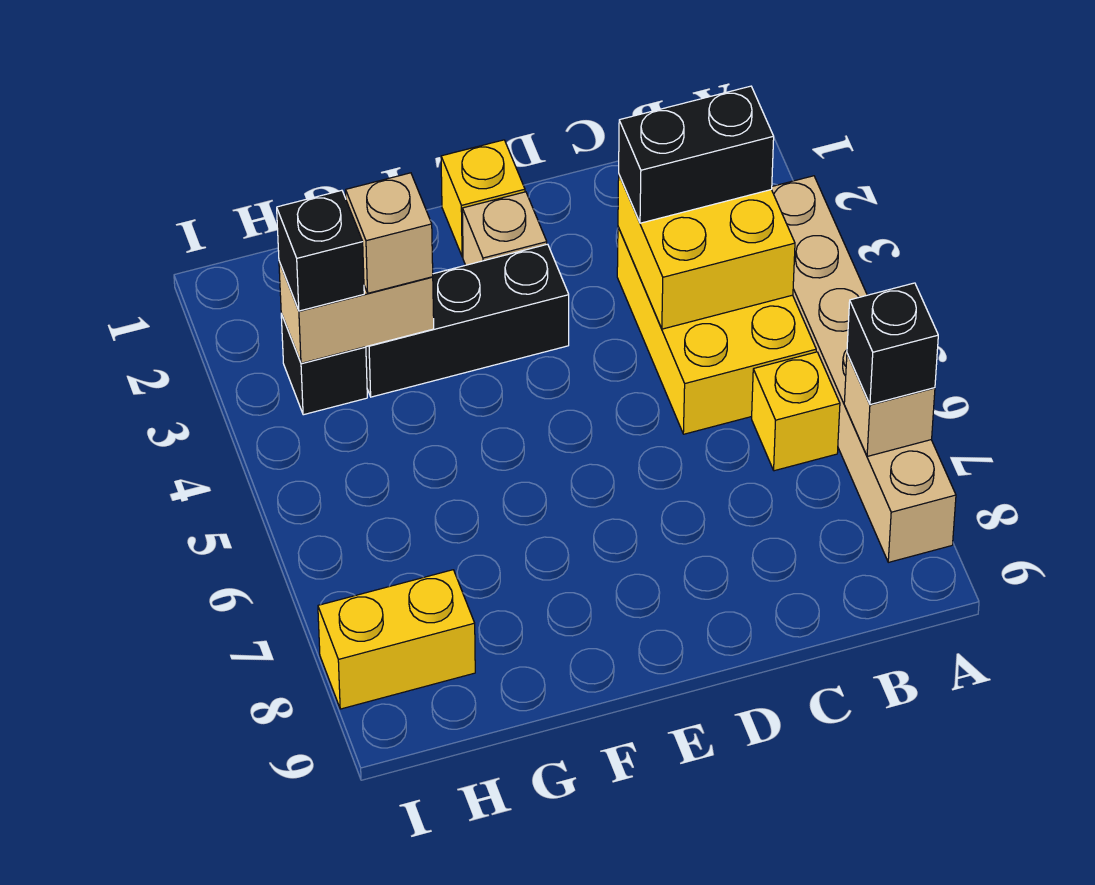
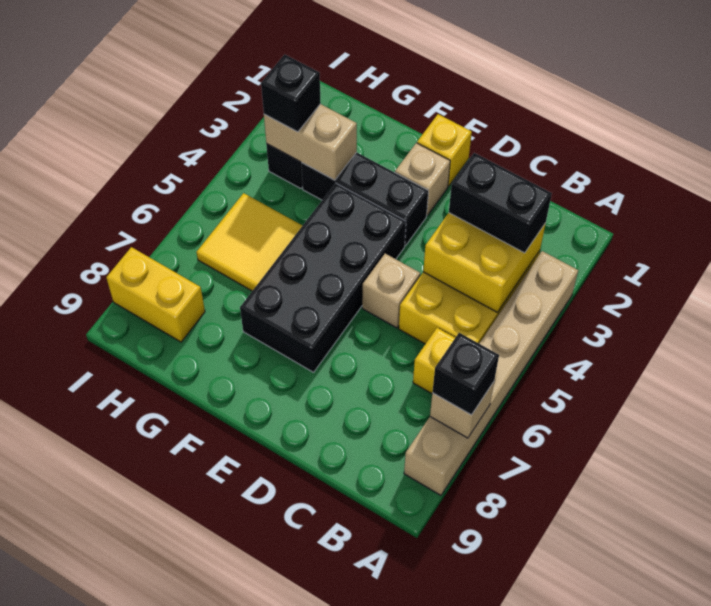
none -> black brick E4:F7 level 1
tan brick G3 level 3 -> tan brick D5 level 1
none -> yellow tile G5:H6 level 1

